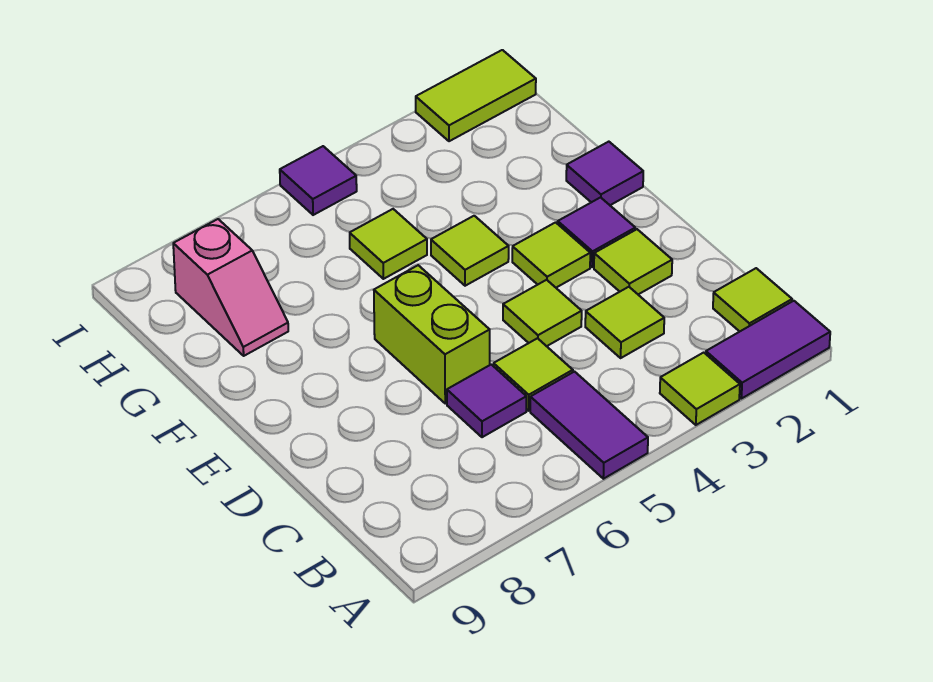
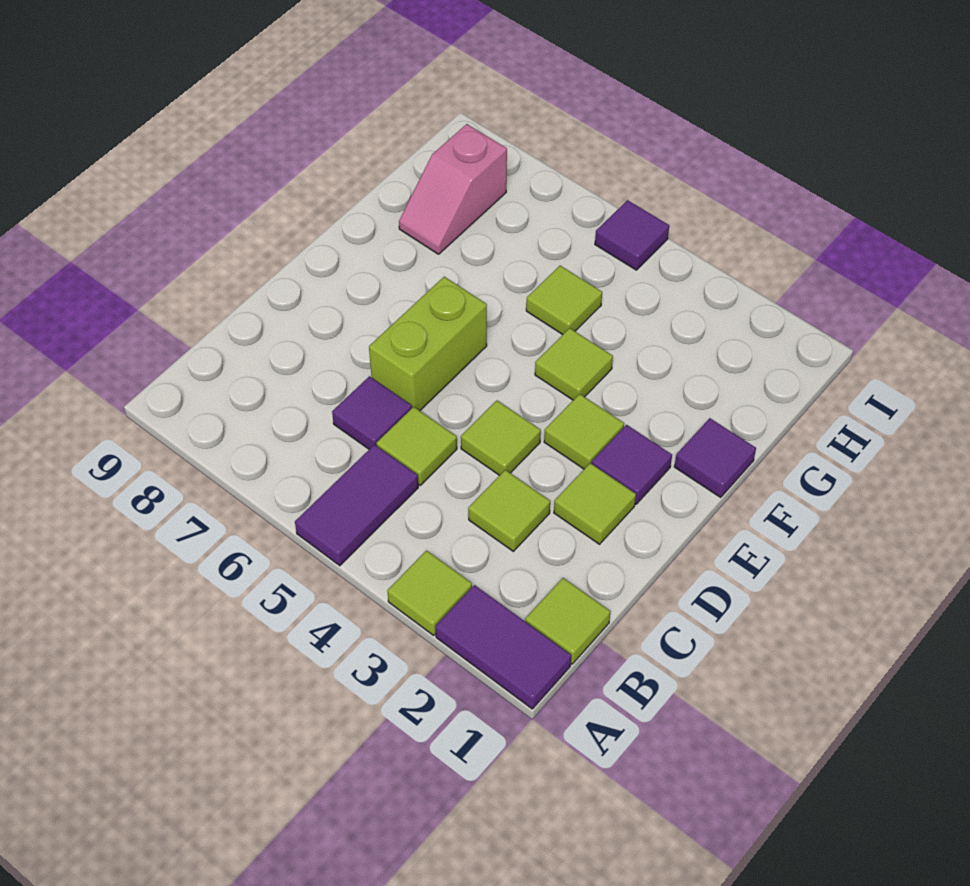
lime tile I1:I2 level 1 -> none

